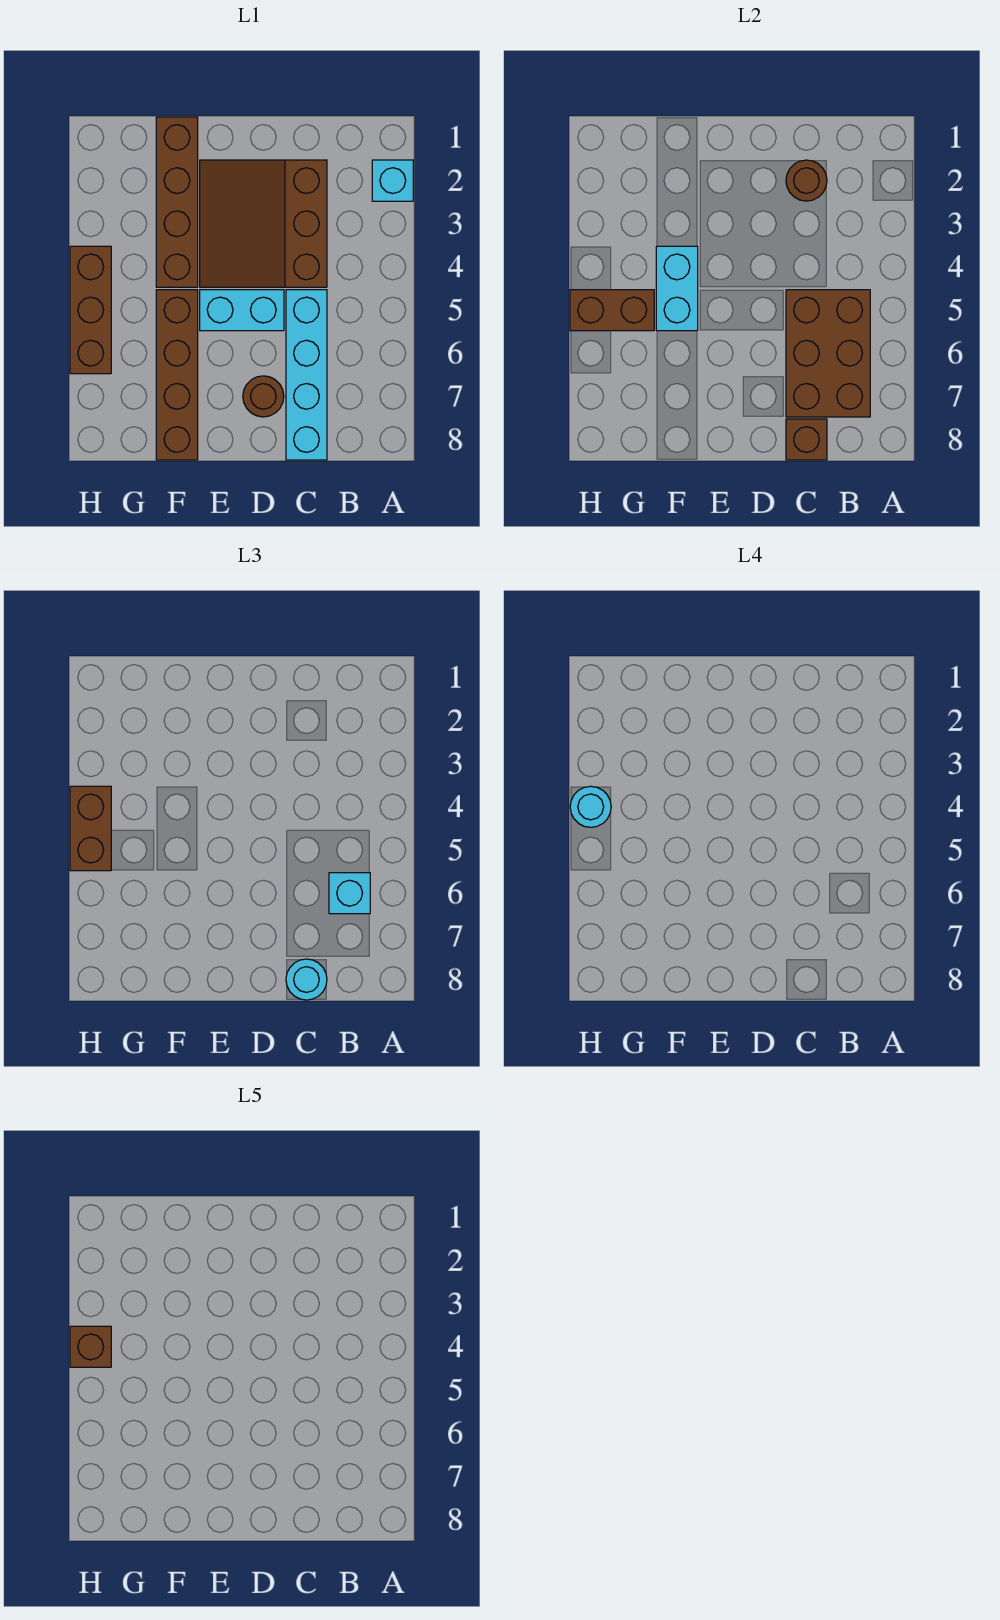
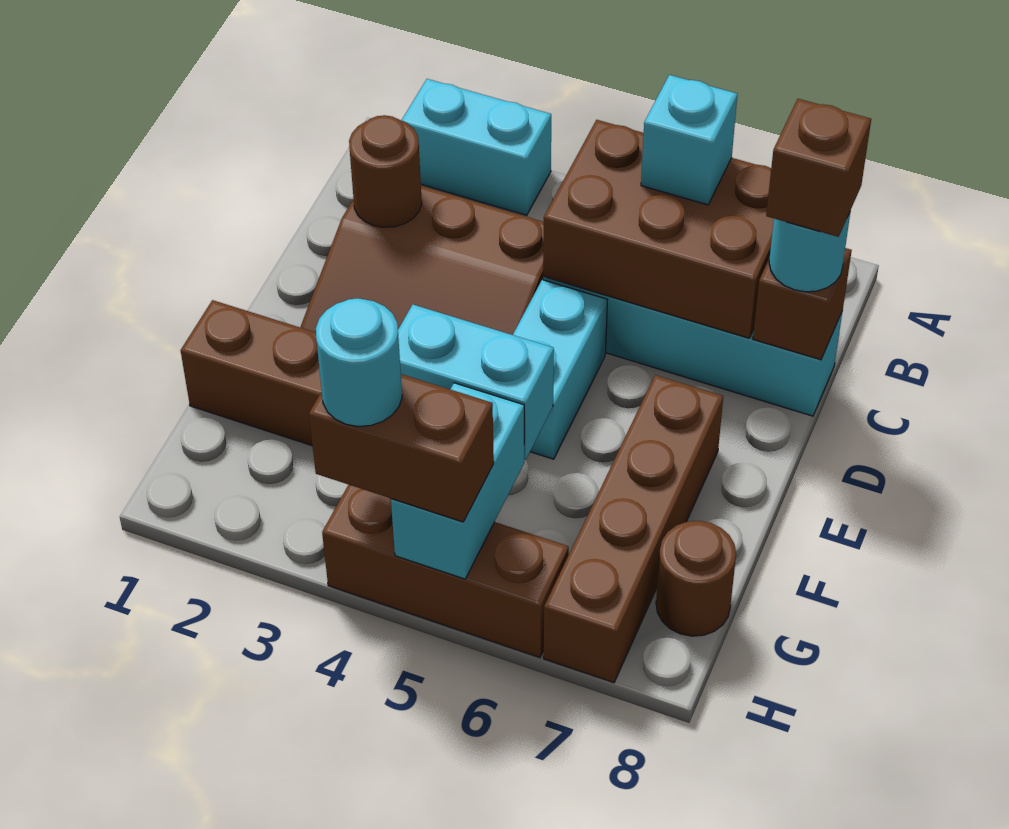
cyan brick A2 level 1 -> cyan brick A2:A3 level 1
brown round brick D7 level 1 -> brown round brick G8 level 1
brown brick F5:F8 level 1 -> brown brick E7:H7 level 1
brown brick G5:H5 level 2 -> cyan brick G5:H5 level 2
brown brick H4 level 5 -> brown brick C8 level 4

